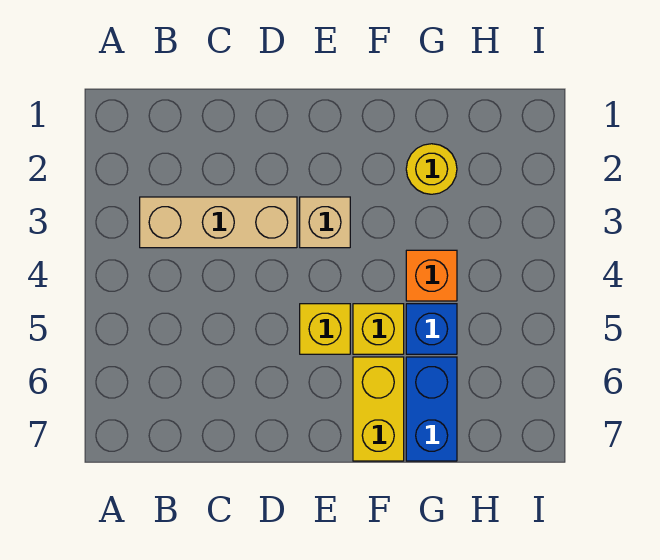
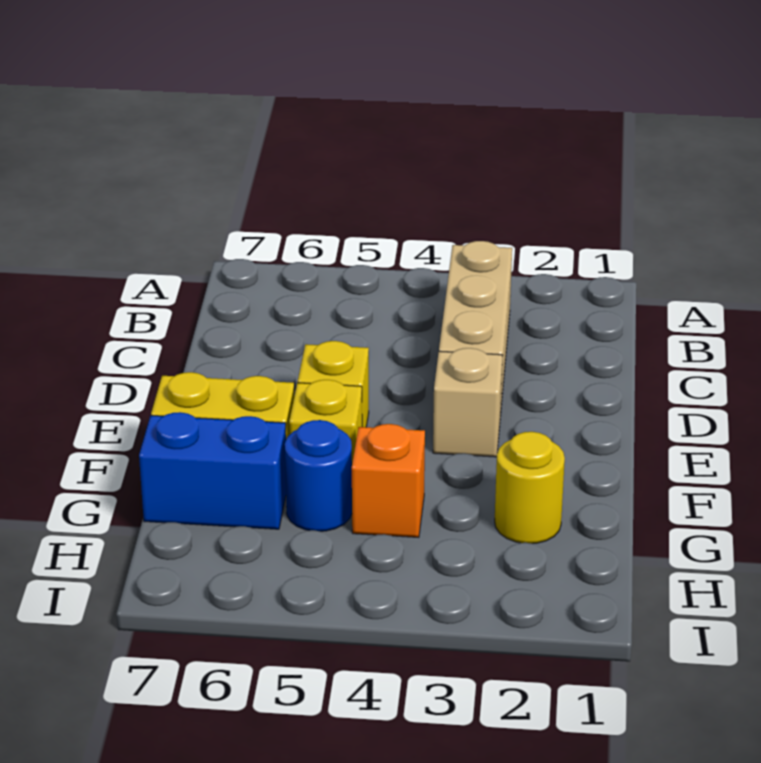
blue brick G5 level 1 -> blue round brick G5 level 1

